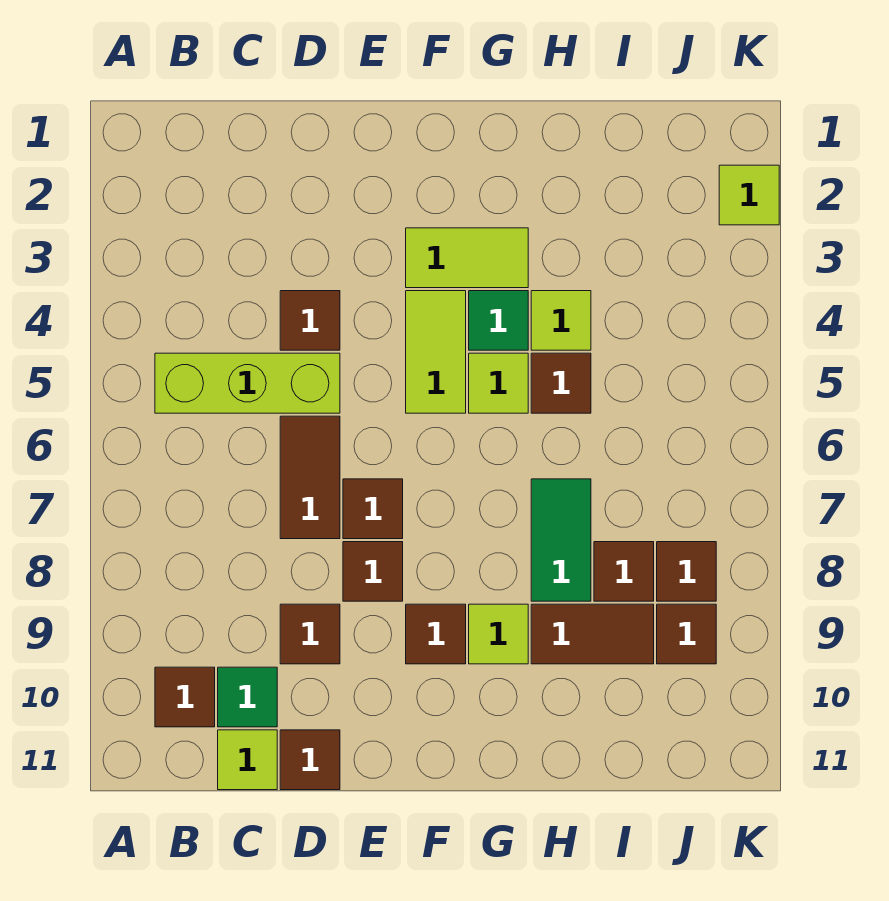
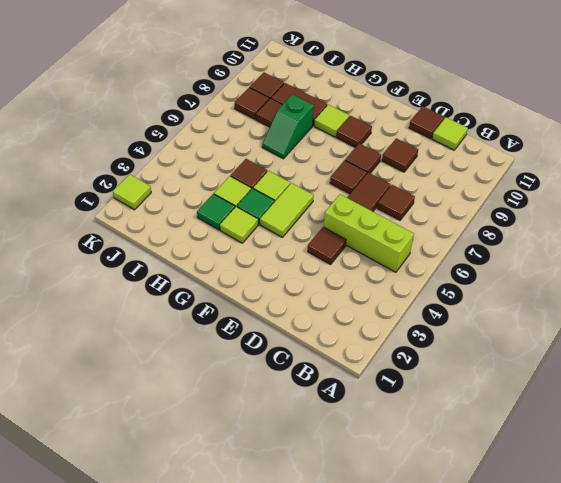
brown tile B10 level 1 -> brown tile C7 level 1
green tile C10 level 1 -> green tile H3 level 1
lime tile F3:G3 level 1 -> lime tile G3 level 1
green tile H7:H8 level 1 -> green slope H7:H8 level 1 top 8

